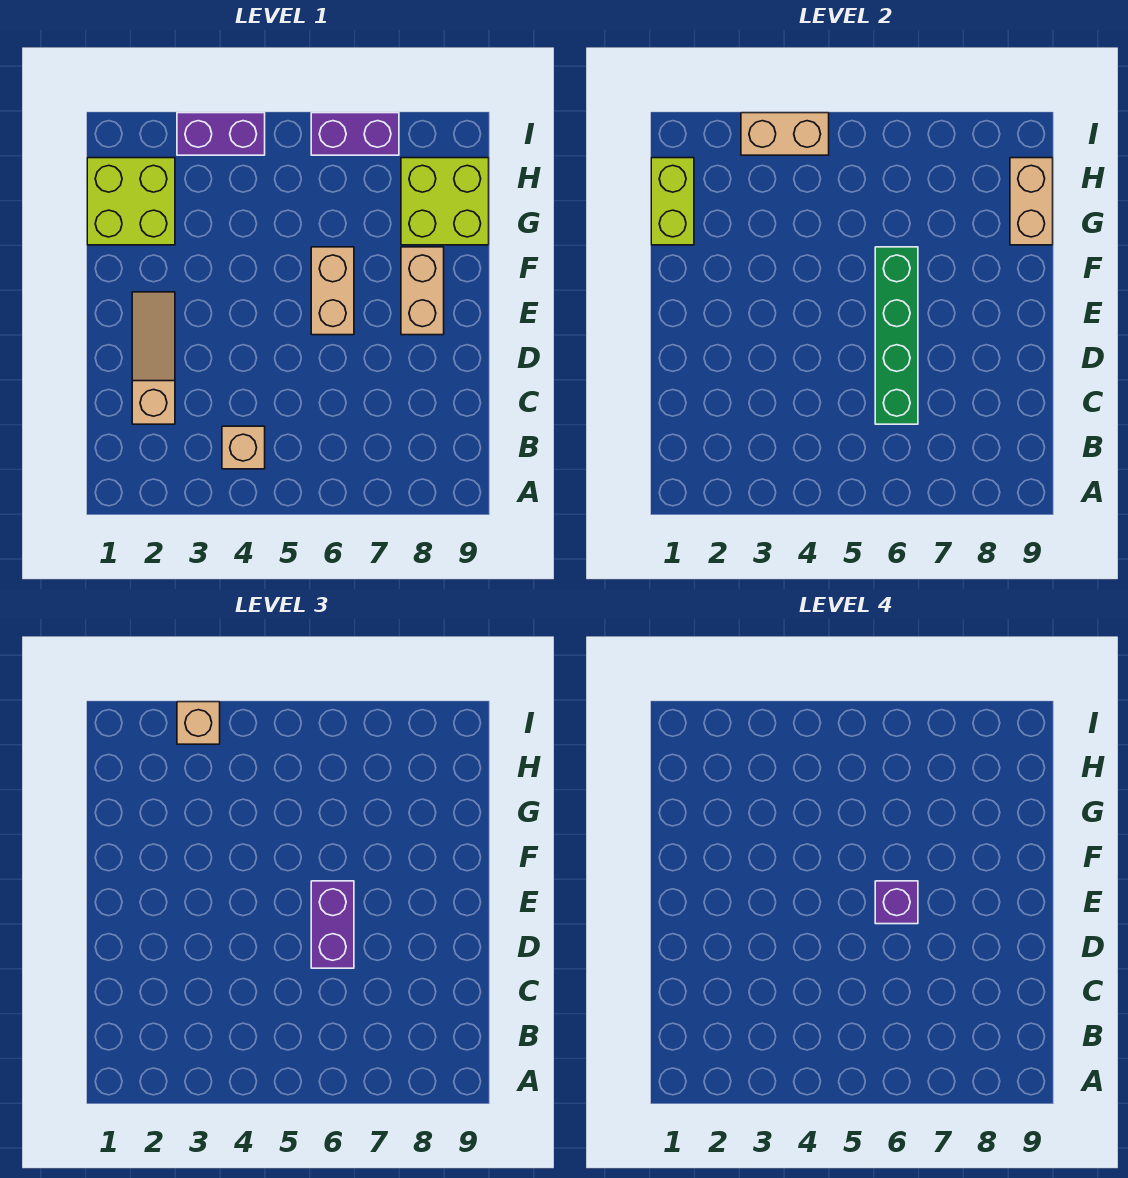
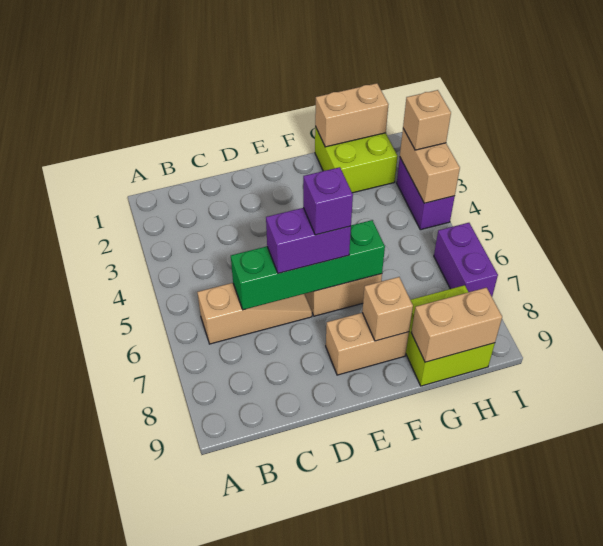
tan brick B4 level 1 -> tan brick F8 level 2
tan slope C2:E2 level 1 top C -> tan slope B6:D6 level 1 top B
lime brick G1:H1 level 2 -> tan brick G1:H1 level 2

